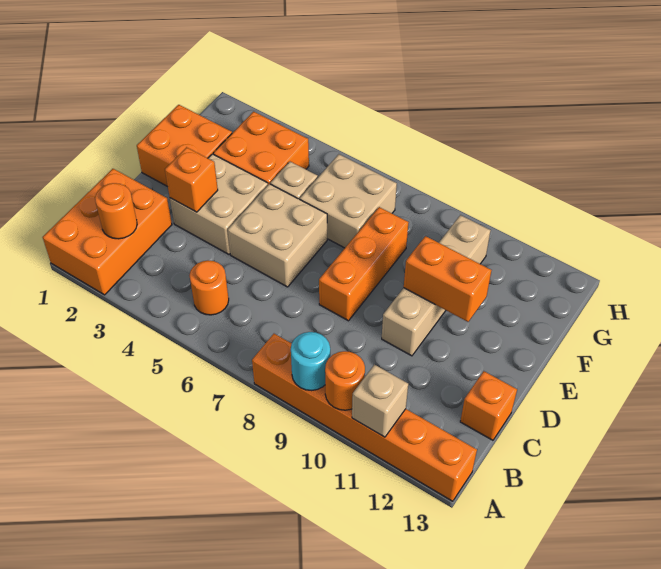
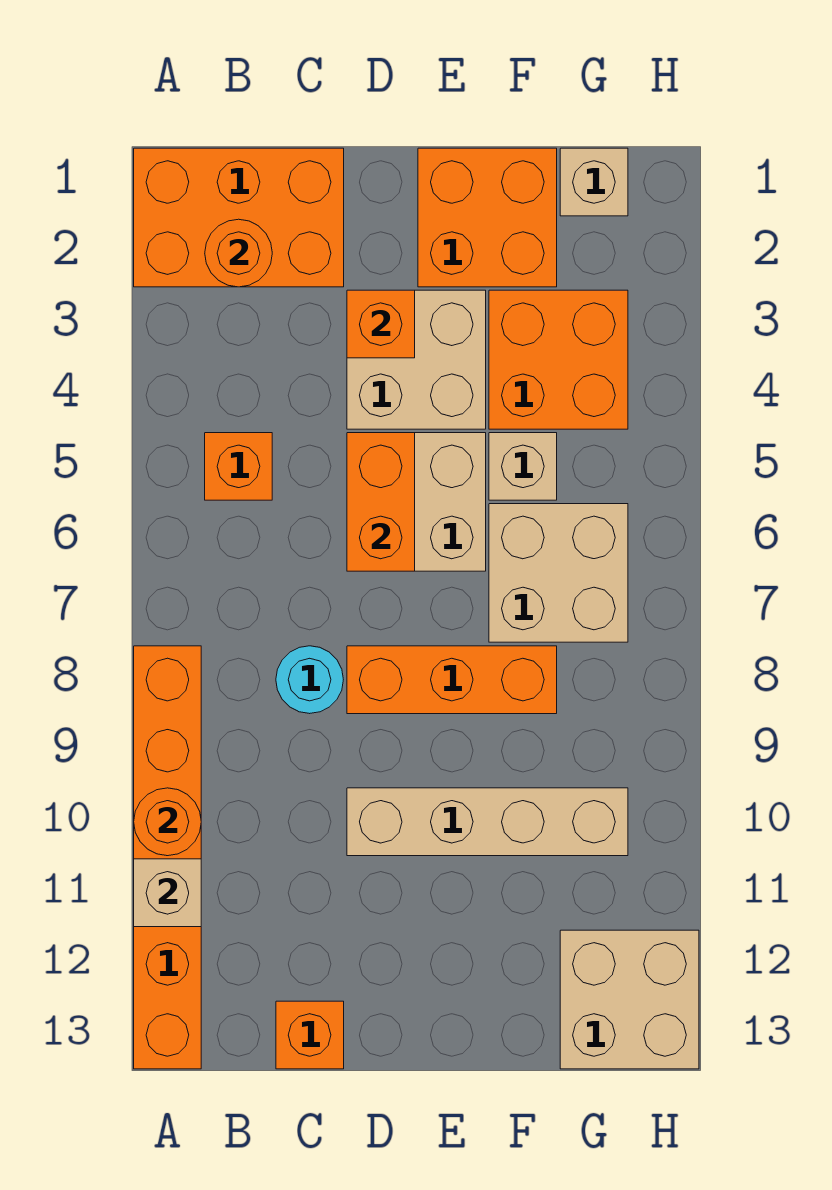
cyan round brick A9 level 2 -> cyan round brick C8 level 1
orange round brick B5 level 1 -> orange brick B5 level 1
orange brick E10:E11 level 2 -> orange brick D5:D6 level 2
none -> tan brick G1 level 1
none -> tan brick G12:H13 level 1

